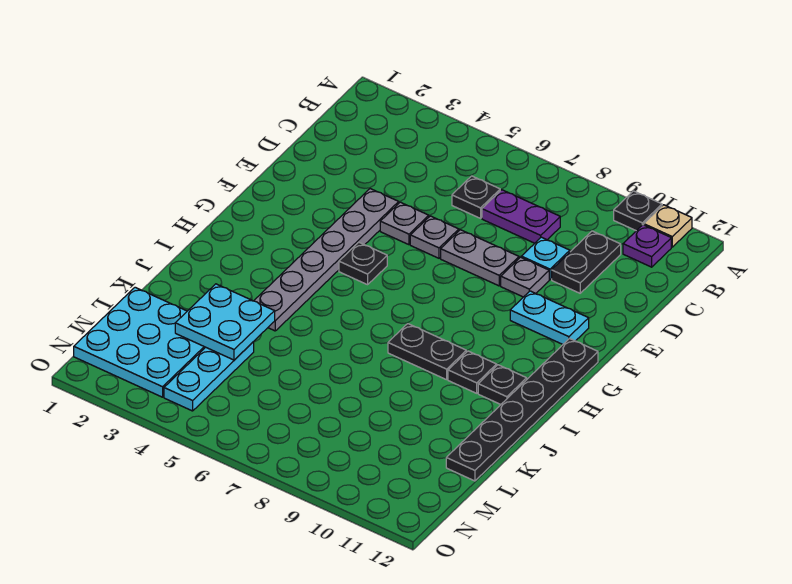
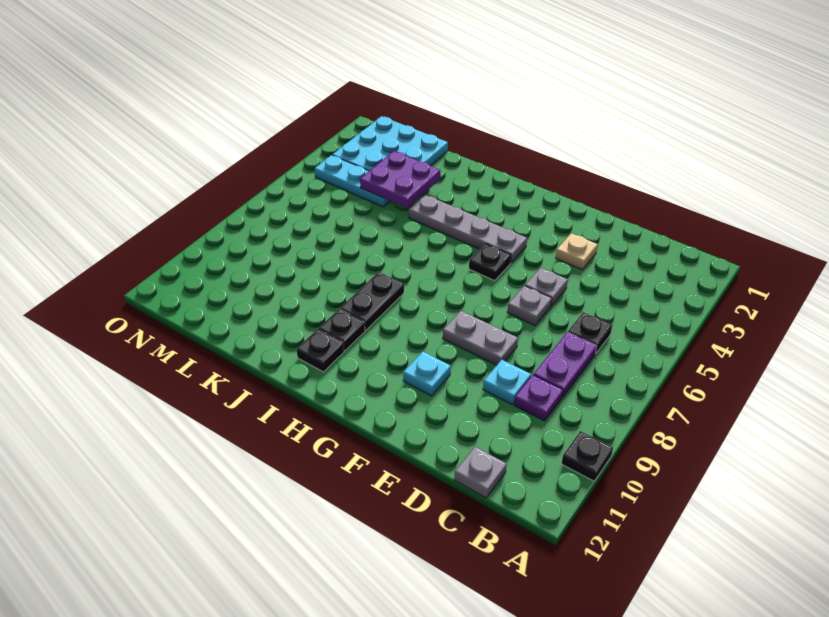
tan plate A11 level 1 -> tan plate E3 level 1
purple plate B11 level 1 -> purple plate C9 level 1
black plate C10:D10 level 1 -> none
grey plate E4:J4 level 1 -> grey plate G4:J4 level 1
grey plate E7:E8 level 1 -> grey plate E8:F8 level 1
grey plate E9 level 1 -> grey plate C12 level 1
cyan plate F10:F11 level 1 -> cyan plate F10 level 1
black plate G12:L12 level 1 -> none
cyan plate K3:L4 level 2 -> purple plate K3:L4 level 2

